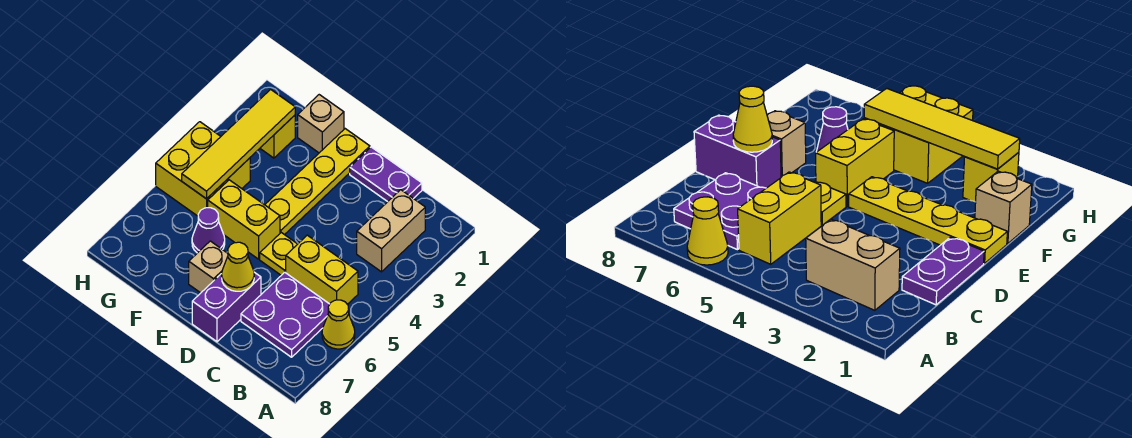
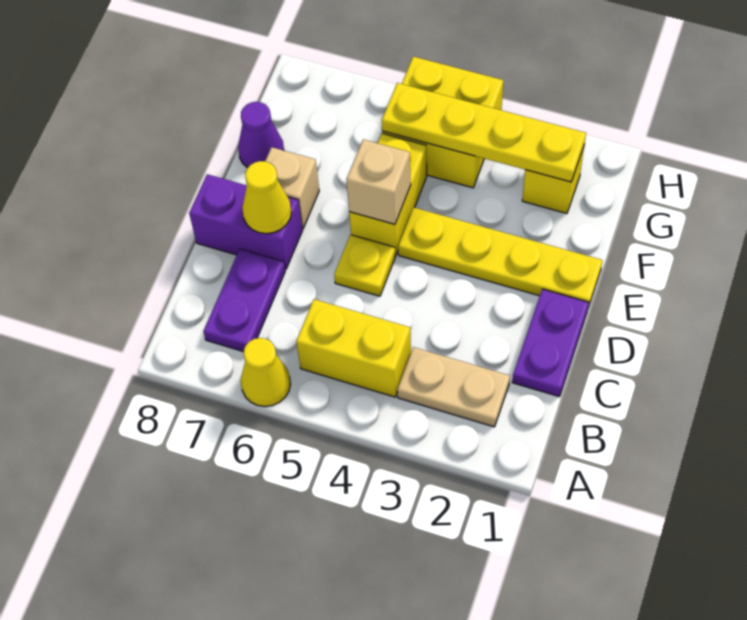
tan brick B2:B3 level 1 -> tan plate B2:B3 level 1
yellow brick B5:C5 level 1 -> yellow brick B4:B5 level 1
purple plate B6:C7 level 1 -> purple plate B7:C7 level 1
tan brick F1 level 1 -> tan brick E5 level 2
purple cone F6 level 1 -> purple cone F8 level 1
yellow tile G2:G5 level 2 -> yellow plate G2:G5 level 2

